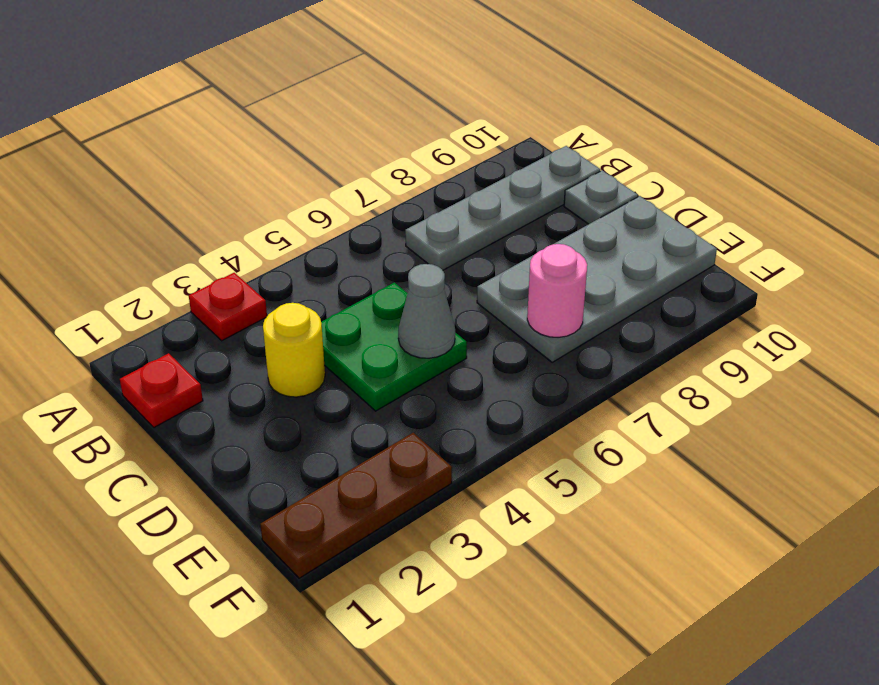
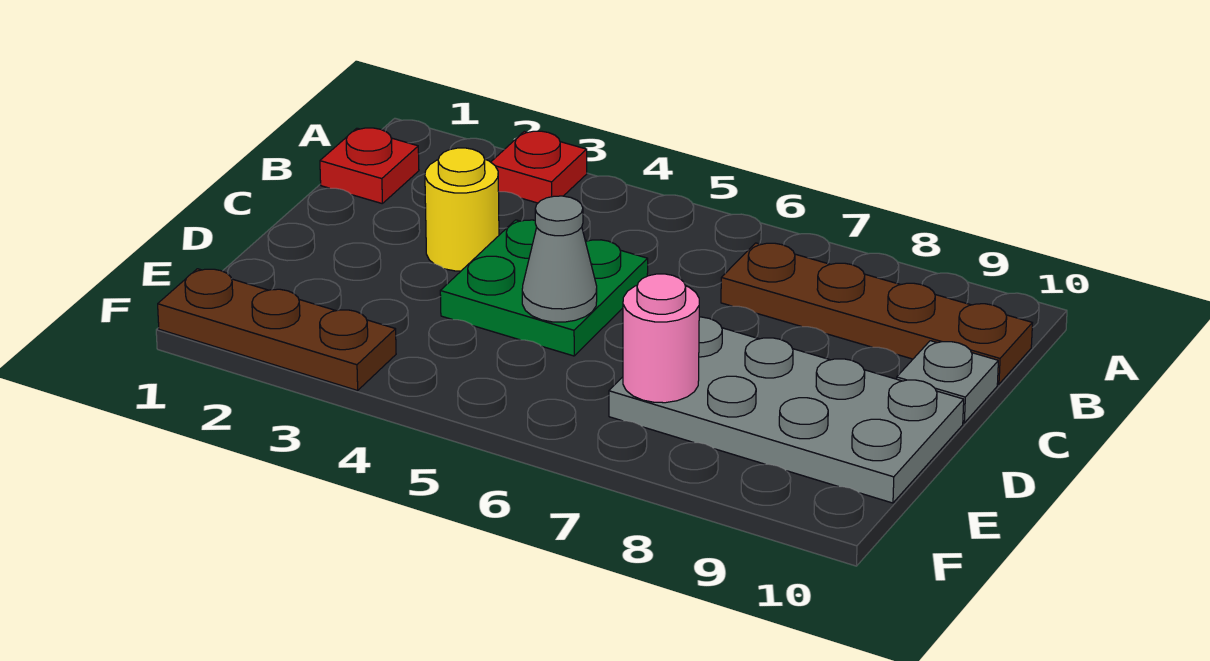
grey plate B7:B10 level 1 -> brown plate B7:B10 level 1

